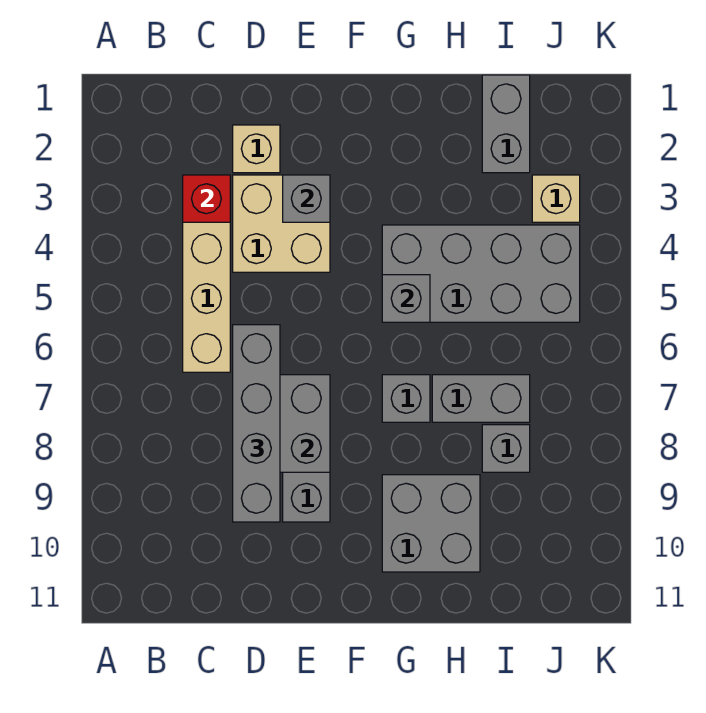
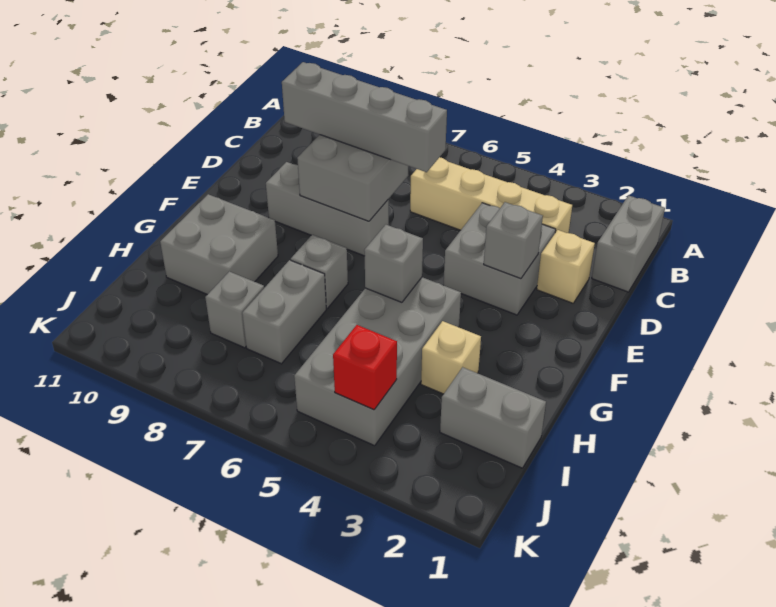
none -> grey brick B1:C1 level 1
red brick C3 level 2 -> red brick J4 level 2
tan brick D3:E4 level 1 -> grey brick D3:E4 level 1
tan brick J3 level 1 -> tan brick H3 level 1

